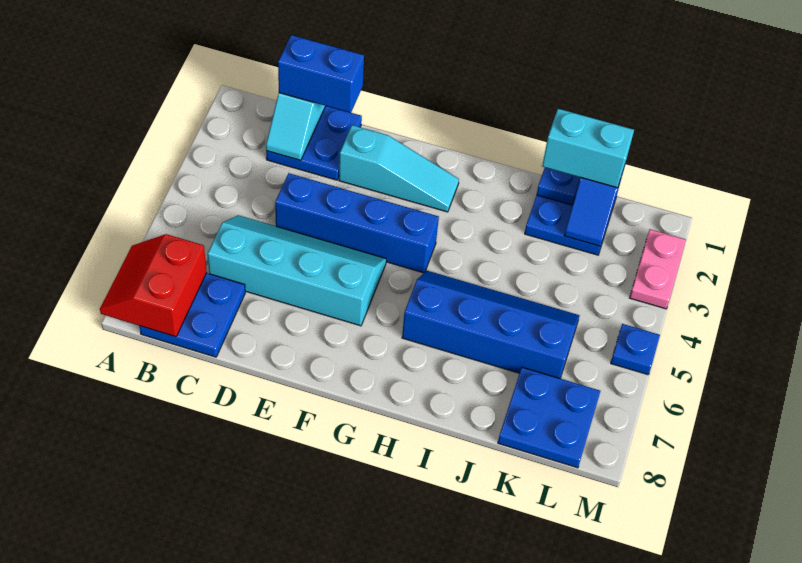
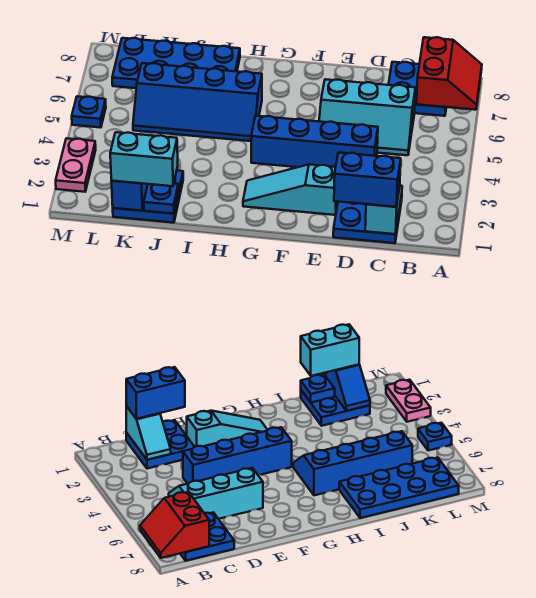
cyan slope C5:F6 level 1 top 6 -> cyan slope C5:E6 level 1 top 6
blue plate K7:L8 level 1 -> blue plate I7:L8 level 1

